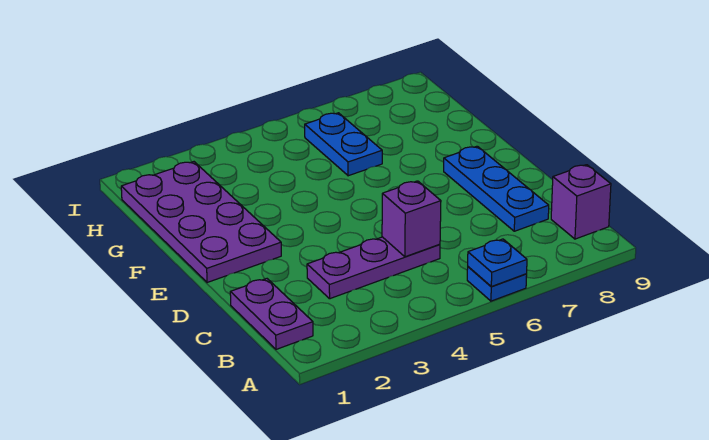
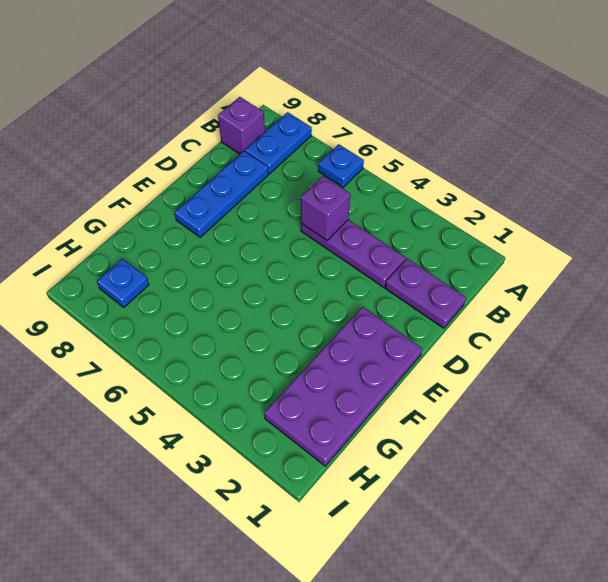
blue plate A6 level 2 -> blue plate H8 level 1
purple plate B1:C1 level 1 -> purple plate C1:C2 level 1
blue plate G6:H6 level 1 -> blue plate A8:B8 level 1

